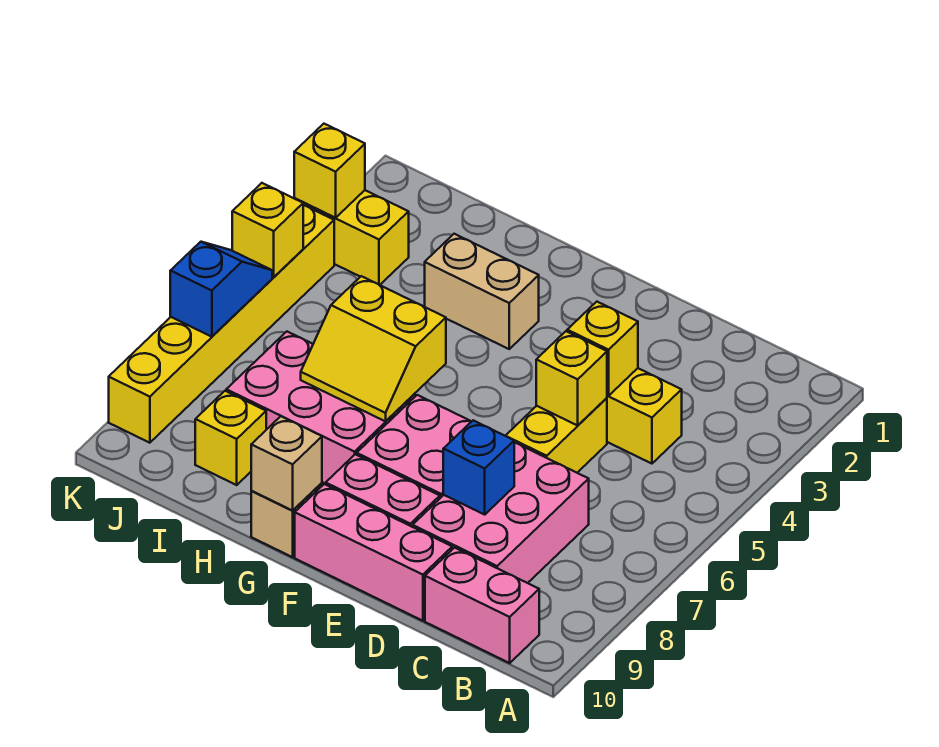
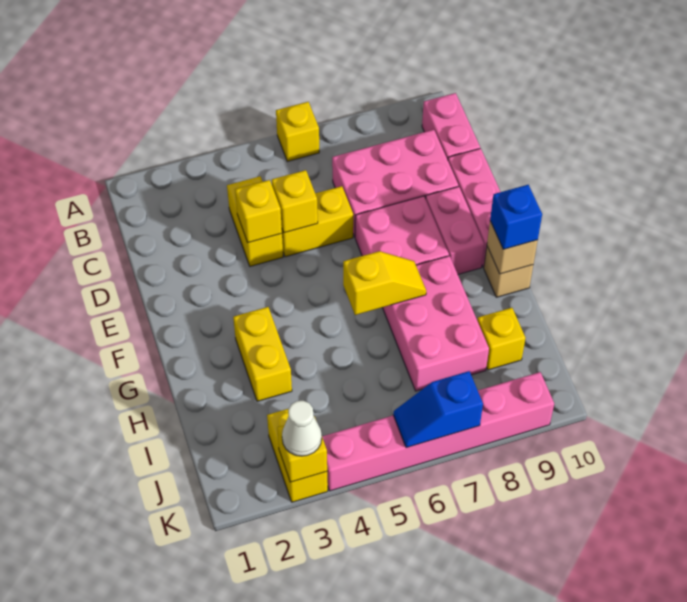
blue brick D8 level 2 -> blue brick G10 level 3
tan brick G3:H3 level 1 -> yellow brick G3:H3 level 1
yellow slope G6:H7 level 2 top 6 -> yellow slope G6:G7 level 2 top 6
none -> white cone K3 level 3
yellow brick K4:K9 level 1 -> pink brick K4:K9 level 1
yellow brick K5 level 2 -> yellow brick A6 level 1

